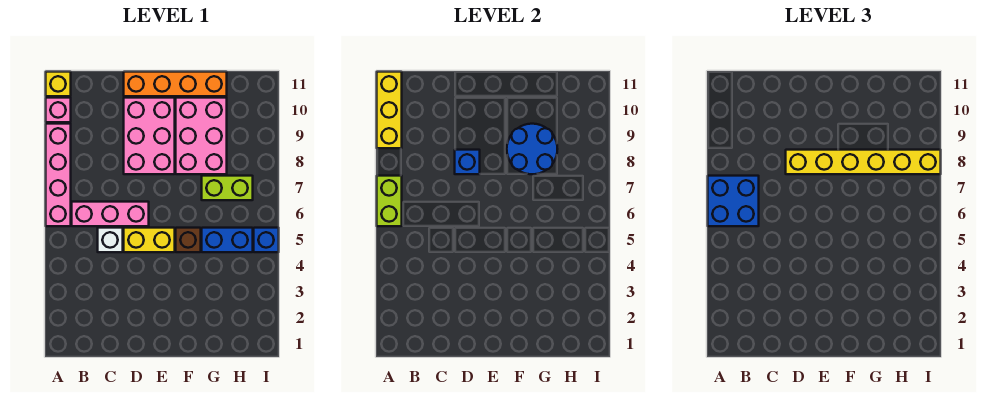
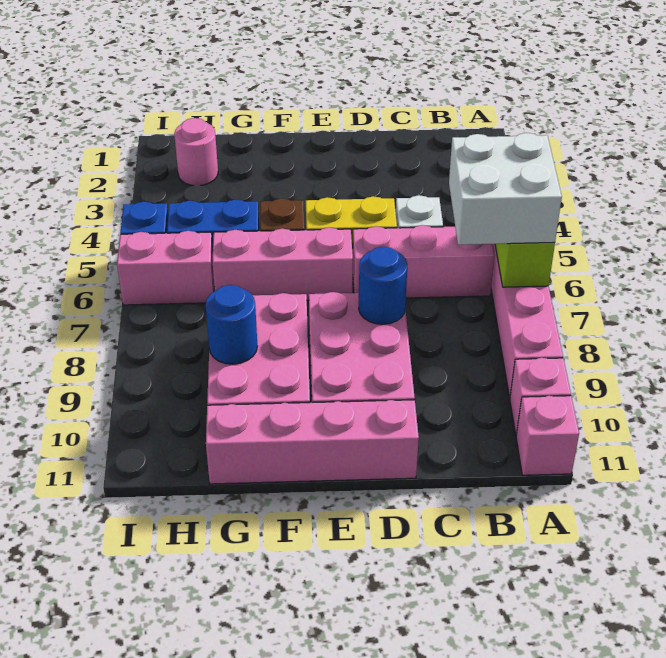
blue brick A6:B7 level 3 -> white brick A6:B7 level 3
yellow brick A9:A11 level 2 -> none
yellow brick A11 level 1 -> pink brick A11 level 1
blue brick D8 level 2 -> blue round brick D8 level 2
yellow brick D8:I8 level 3 -> none
orange brick D11:G11 level 1 -> pink brick D11:G11 level 1
none -> pink brick E6:G6 level 1
blue round brick F8:G9 level 2 -> blue round brick G9 level 2
lime brick G7:H7 level 1 -> none
none -> pink round brick H2 level 1
none -> pink brick H6:I6 level 1

